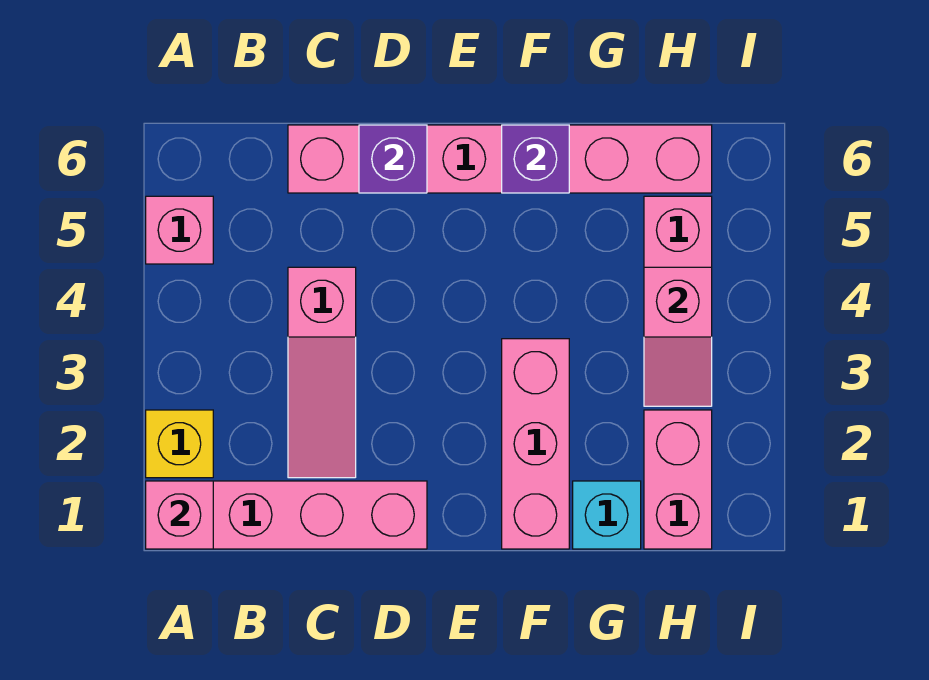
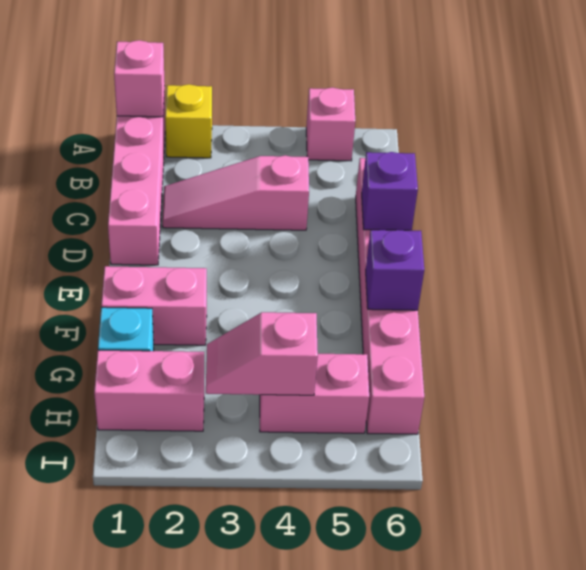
pink brick F1:F3 level 1 -> pink brick F1:F2 level 1

